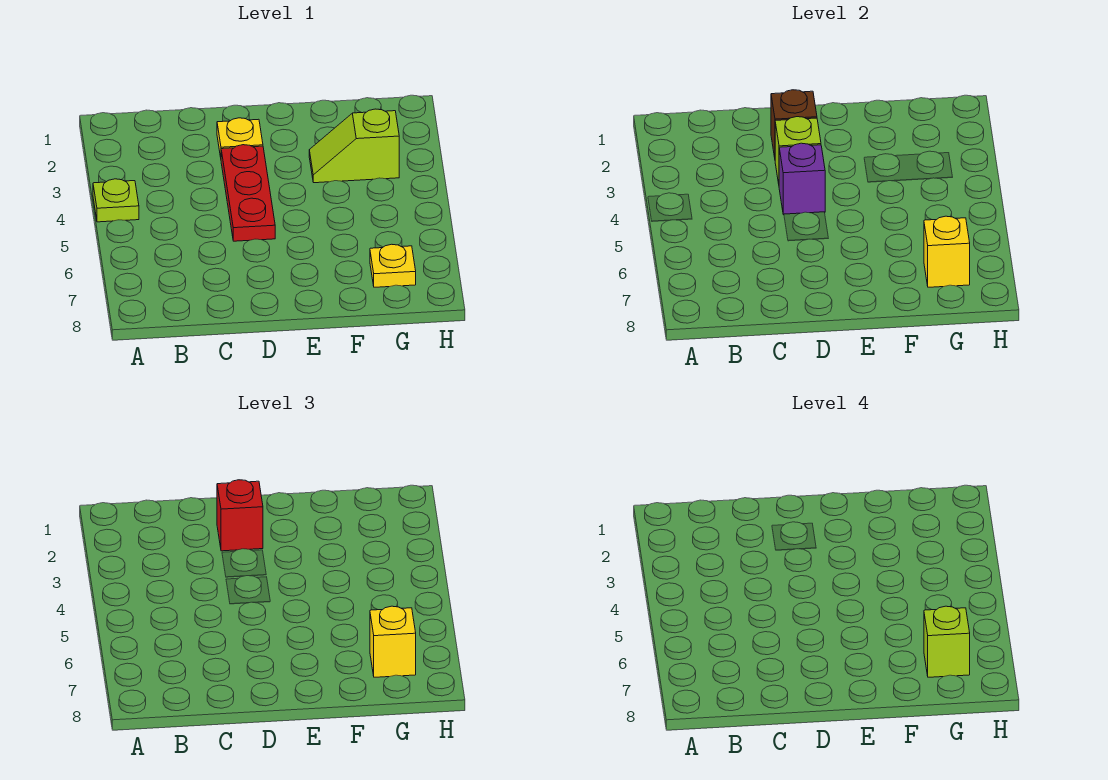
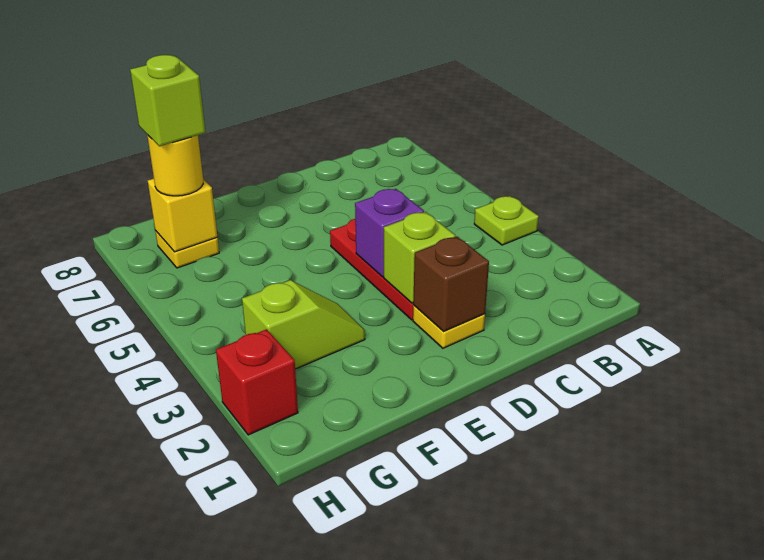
red brick D2 level 3 -> red brick H2 level 1
yellow brick G7 level 3 -> yellow round brick G7 level 3

